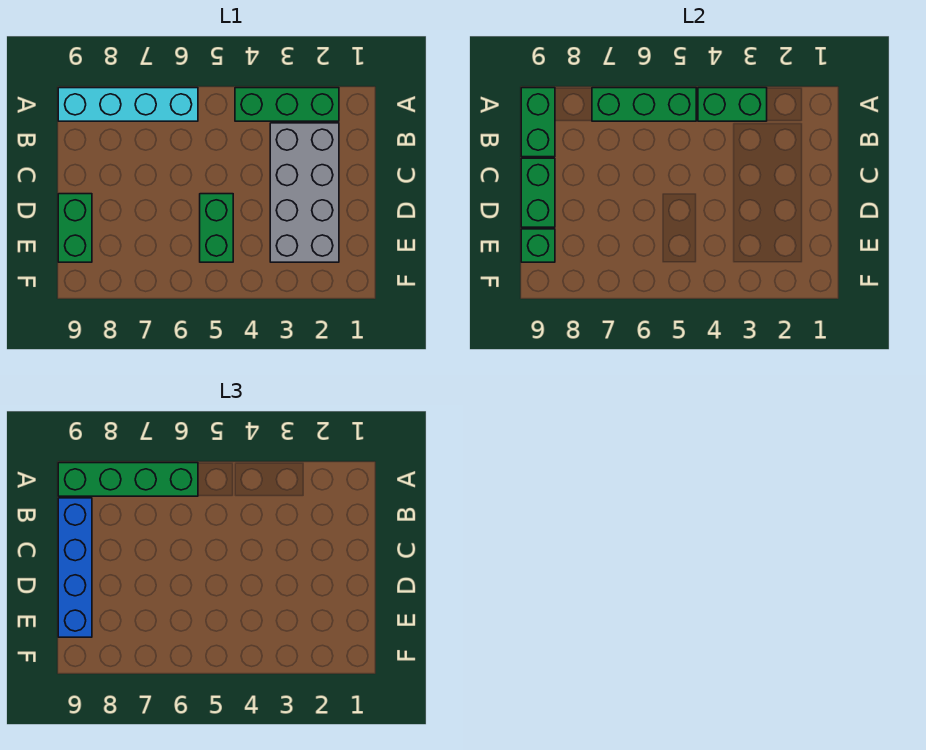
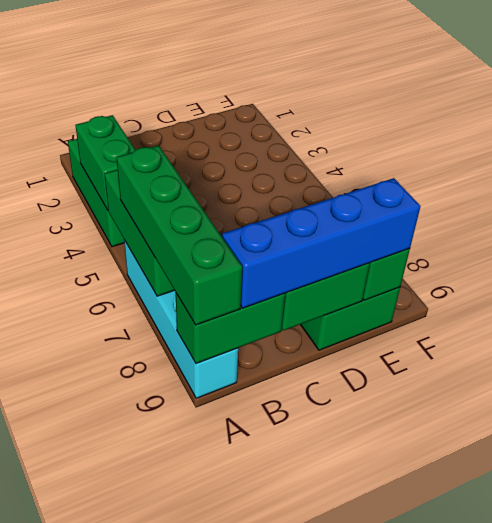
grey brick B2:E3 level 1 -> none
green brick D5:E5 level 1 -> none

